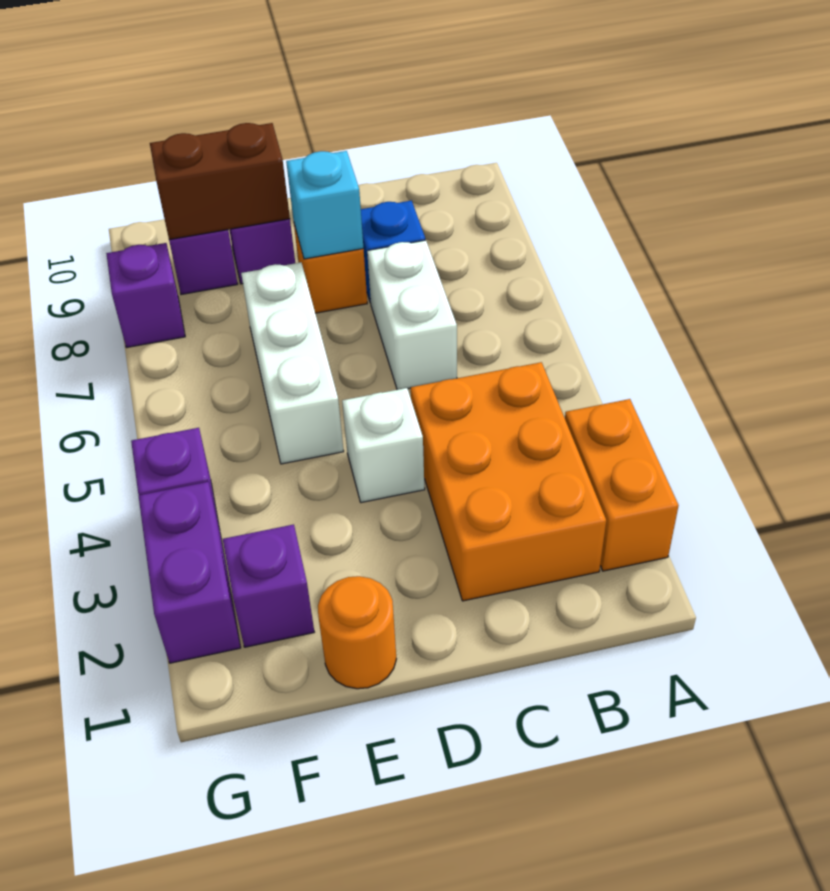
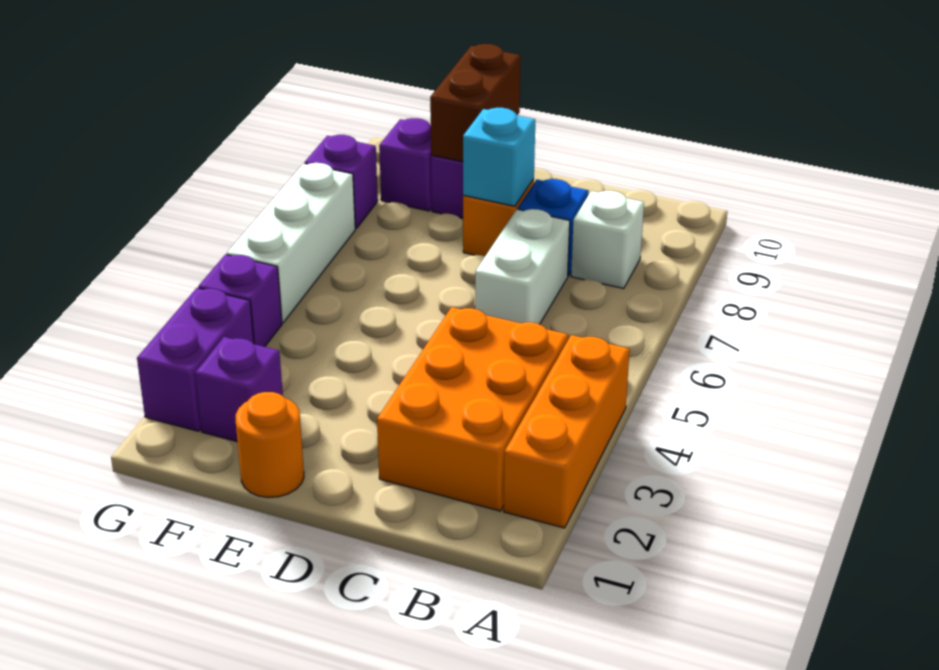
orange brick A2:A3 level 1 -> orange brick A2:A4 level 1
white brick D4 level 1 -> white brick B8 level 1
white brick E5:E7 level 1 -> white brick G5:G7 level 1
brown brick E9:F9 level 2 -> brown brick E9:E10 level 2

